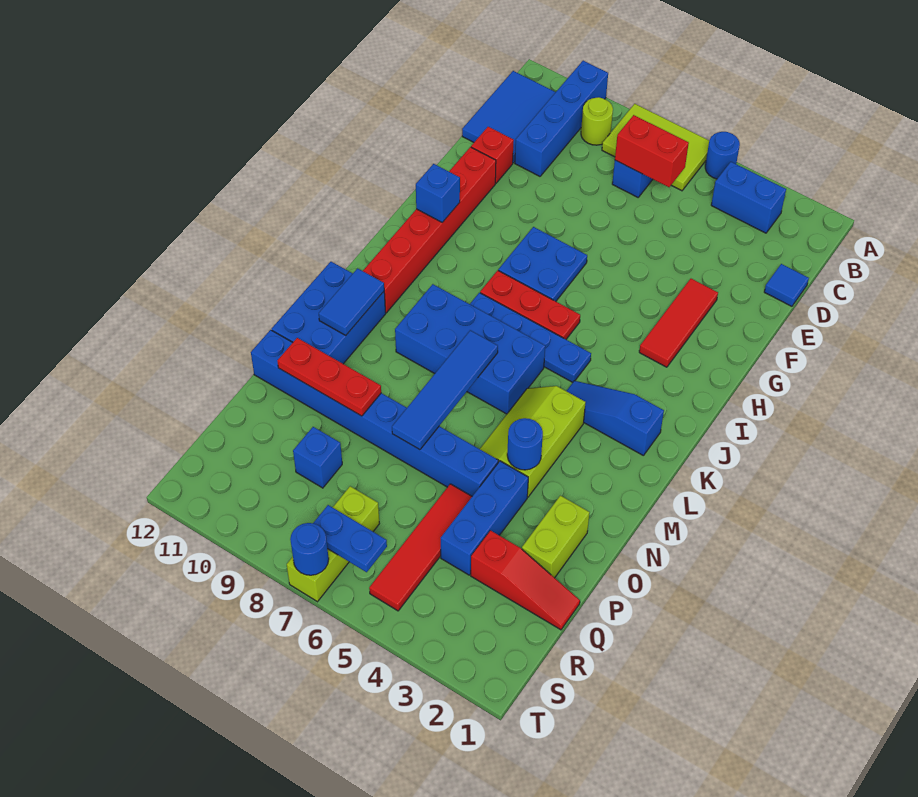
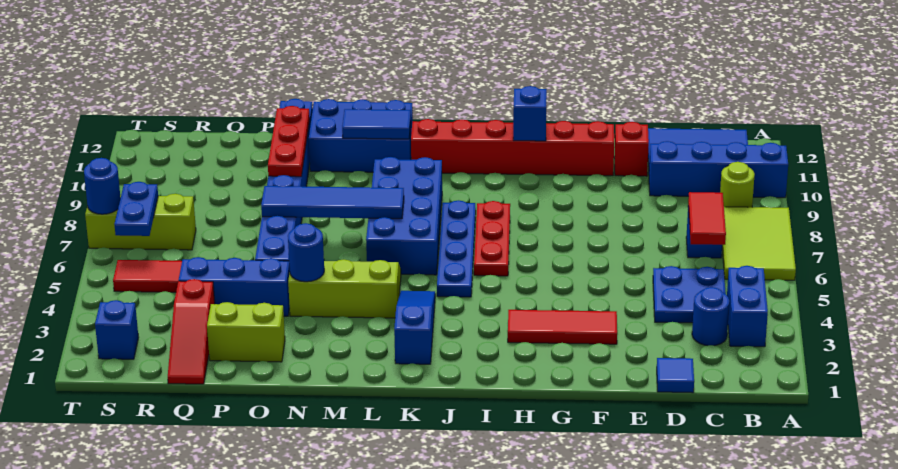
blue round brick A5 level 1 -> blue round brick C3 level 1
red brick C6:C7 level 2 -> red tile C6:C7 level 2
blue plate G7:H8 level 1 -> blue plate C4:D5 level 1
blue brick Q9 level 1 -> blue brick S2 level 1

